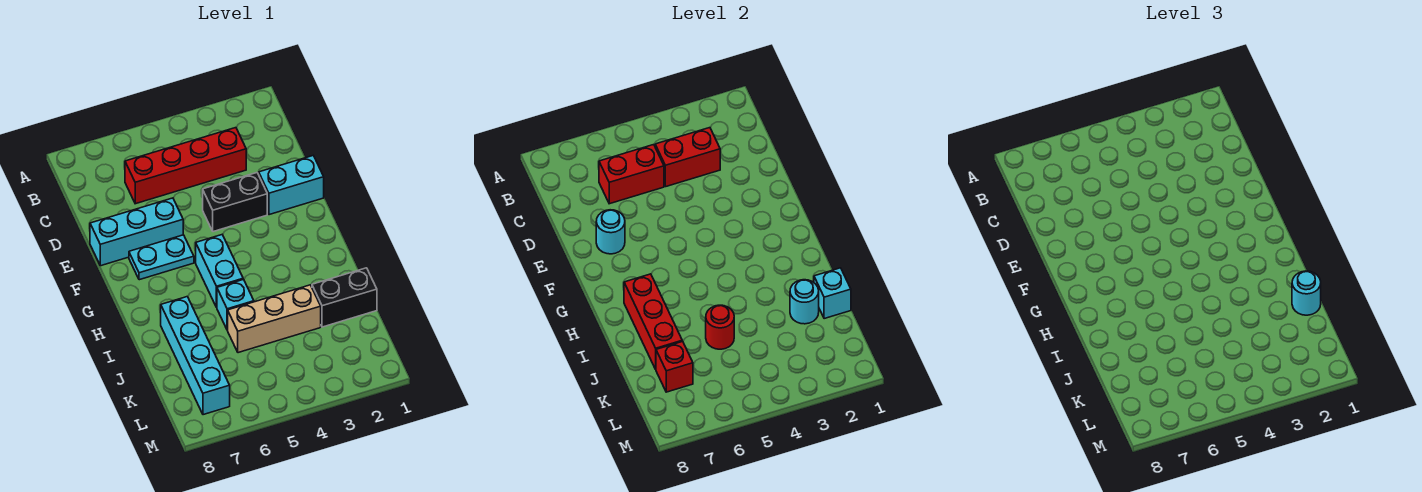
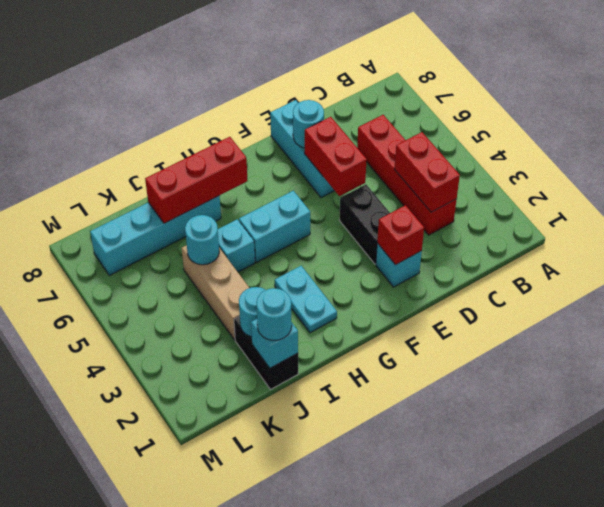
red brick C5:C6 level 2 -> red brick E5:E6 level 2
cyan brick E1:E2 level 1 -> cyan brick E2 level 1
cyan plate F6:F7 level 1 -> cyan plate H2:H3 level 1
red round brick J5 level 2 -> cyan round brick J5 level 2
red brick K7 level 2 -> red brick E2 level 2

